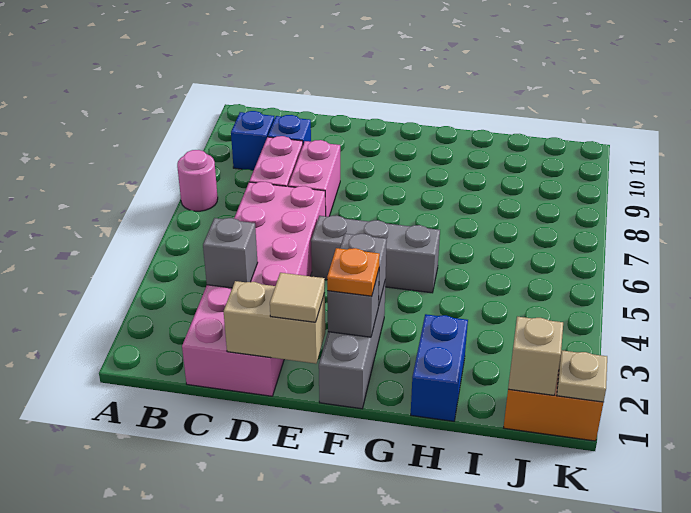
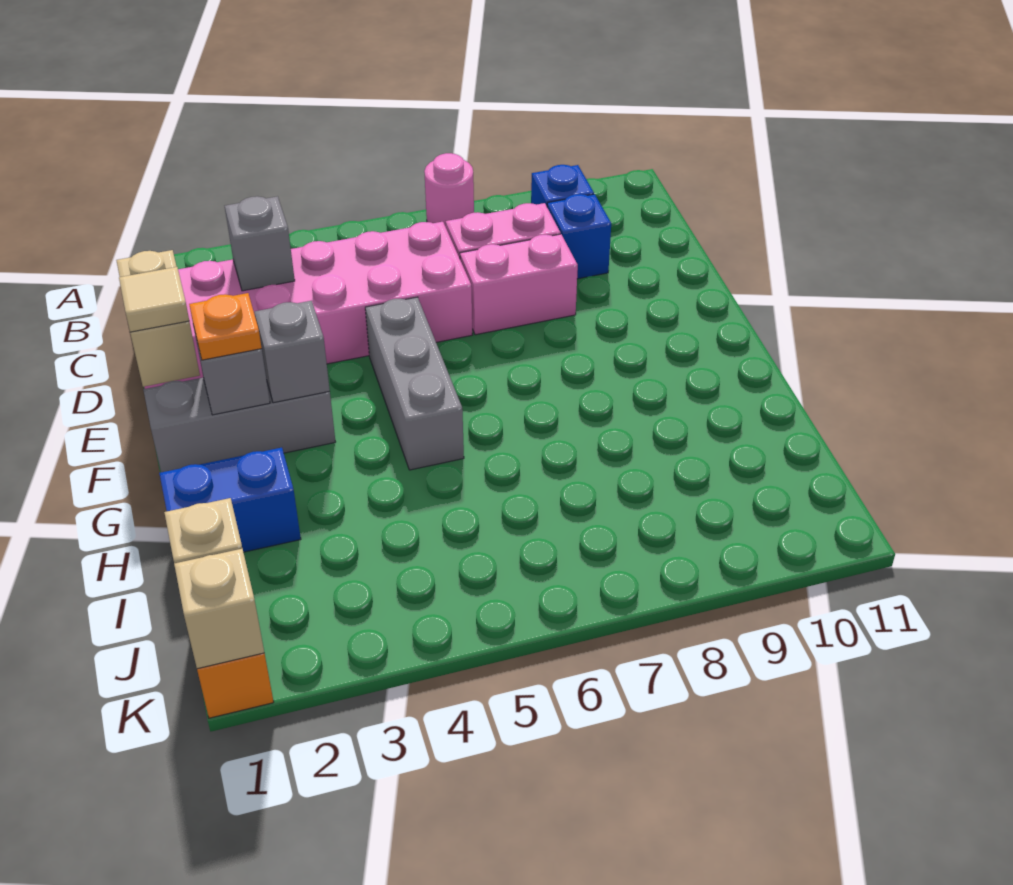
tan plate K1 level 2 -> tan brick K1 level 2

